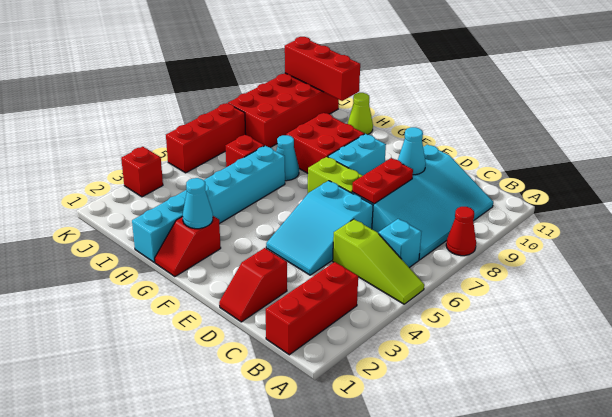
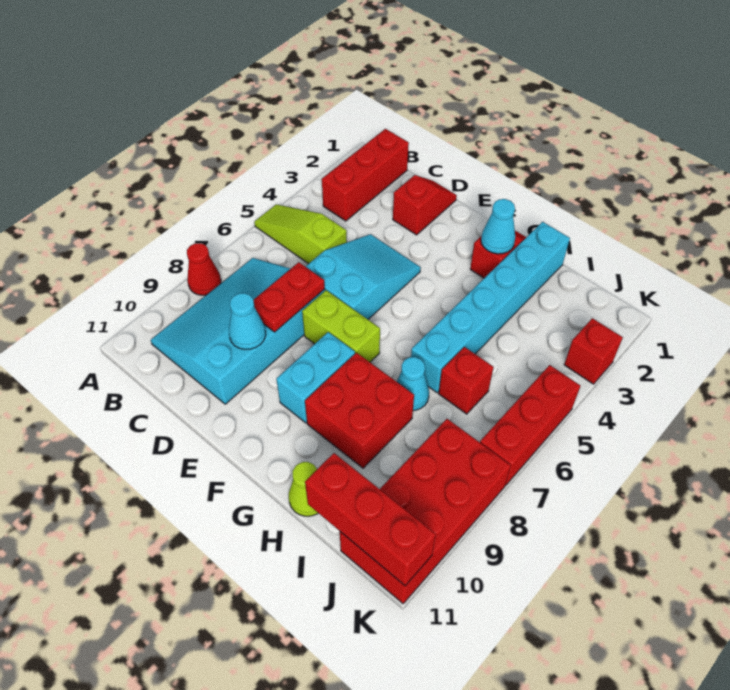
cyan brick B6 level 1 -> none

